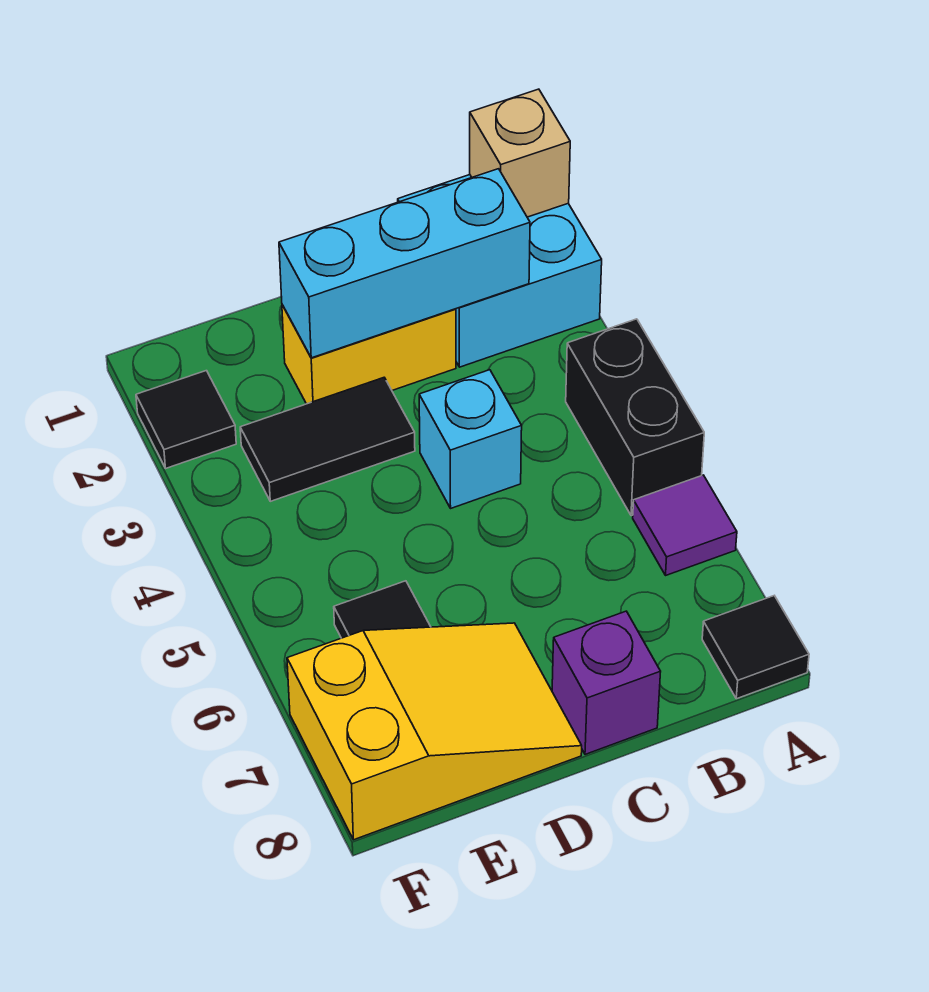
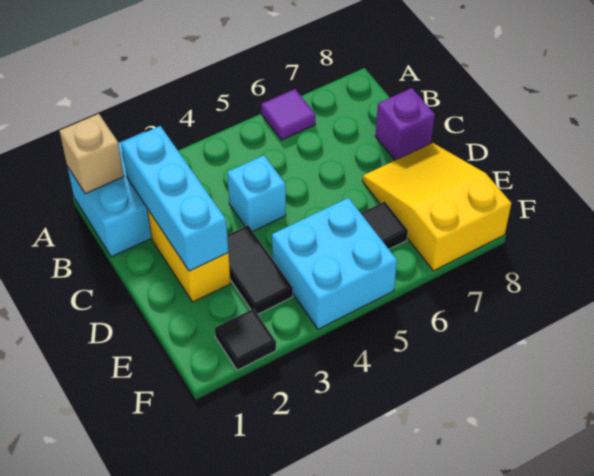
black brick A4:A5 level 1 -> none
black tile A8 level 1 -> none
none -> cyan brick E4:F5 level 1

